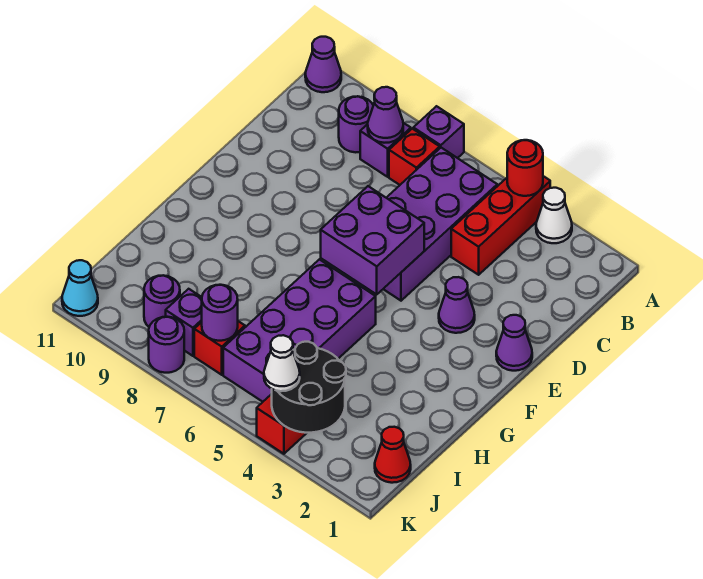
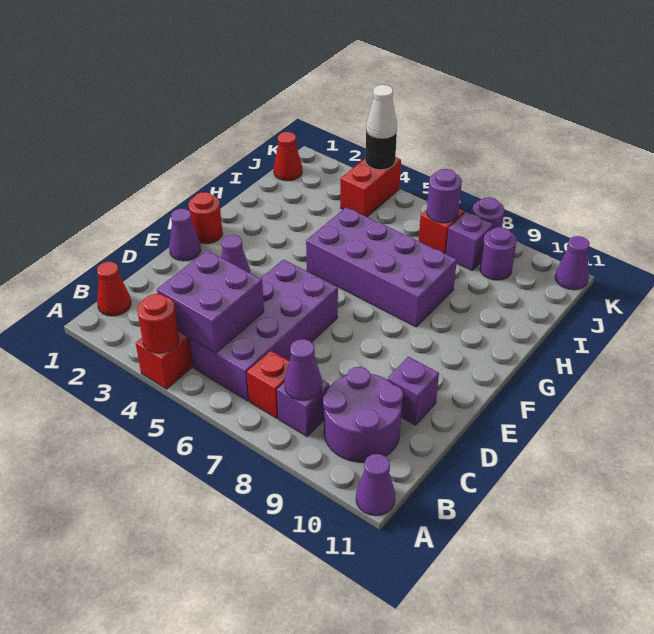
white cone A3 level 1 -> none
purple brick A7 level 1 -> purple brick D10 level 1
none -> red cone B1 level 1
purple round brick B9 level 1 -> purple round brick B9:C10 level 1
purple brick E5:F6 level 2 -> purple brick B4:C5 level 2
none -> red round brick F1 level 1
purple brick G5:J6 level 1 -> purple brick G5:H8 level 1
black round brick J3:K4 level 2 -> black round brick K4 level 2
cyan cone K11 level 1 -> purple cone K11 level 1

